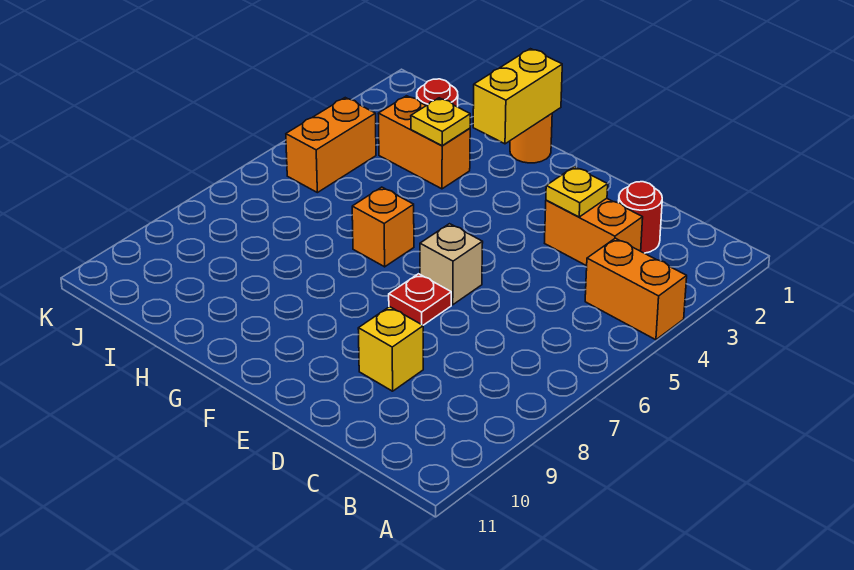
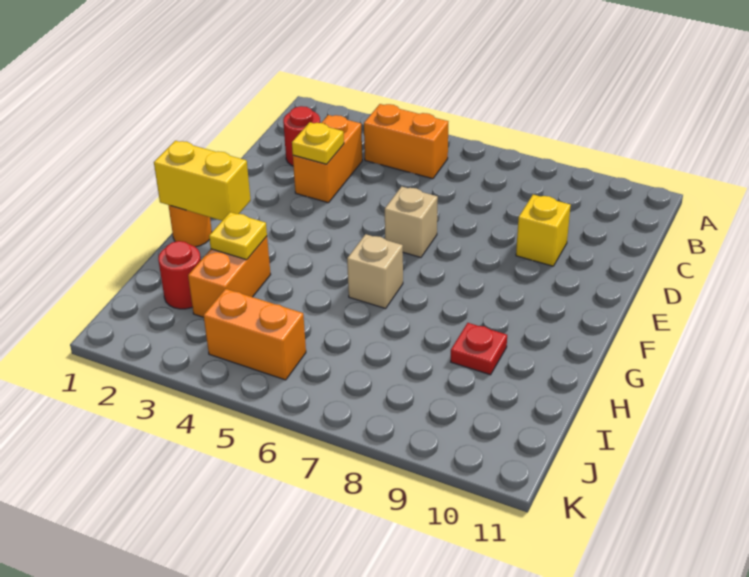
orange brick A4:B4 level 1 -> orange brick B4:B5 level 1
red plate E7 level 1 -> red plate H9 level 1
orange brick G6 level 1 -> tan brick G6 level 1

